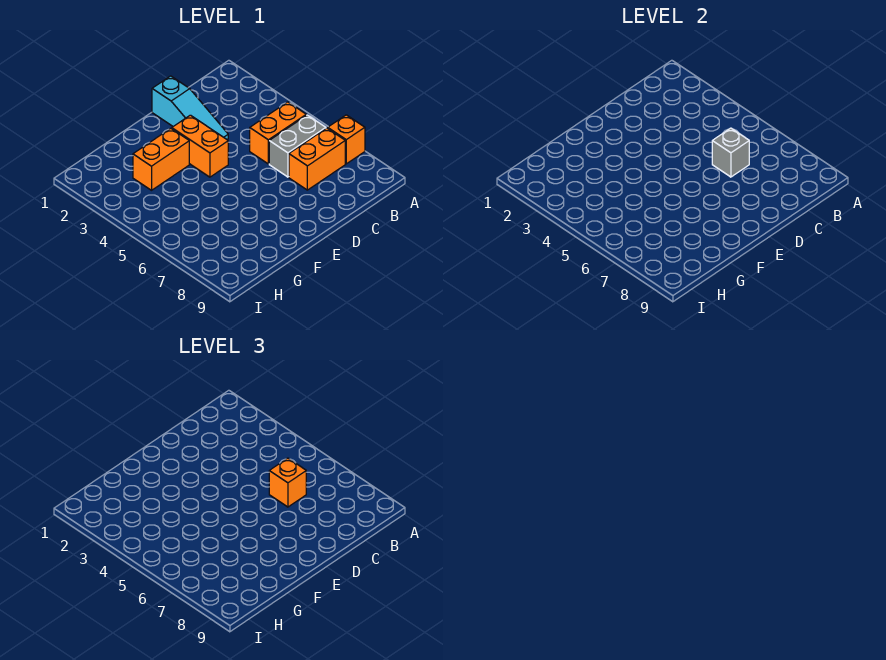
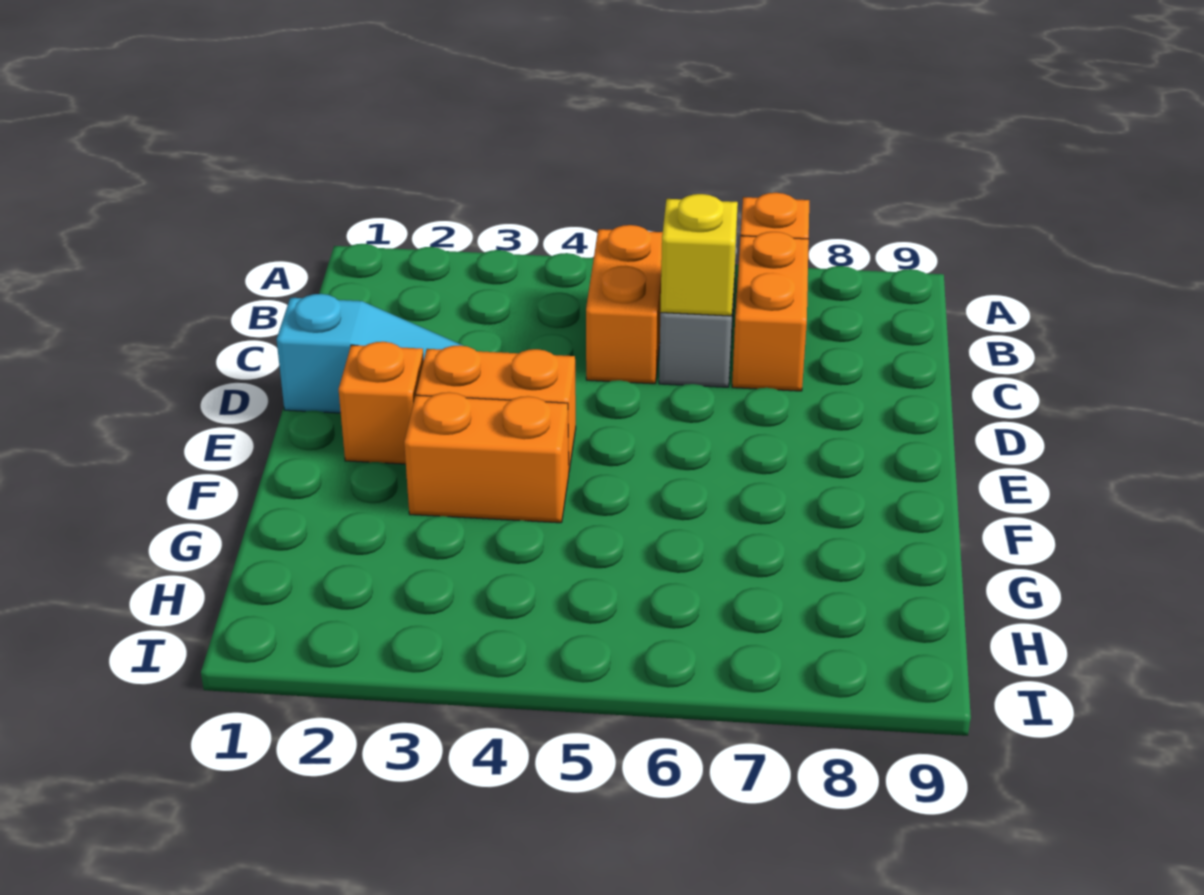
grey brick C6 level 2 -> yellow brick C6 level 2
orange brick C6 level 3 -> orange brick E2 level 1
orange brick F3:G3 level 1 -> orange brick F3:F4 level 1

